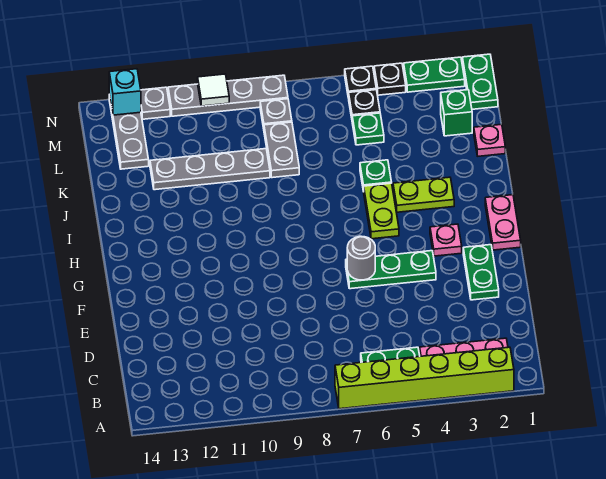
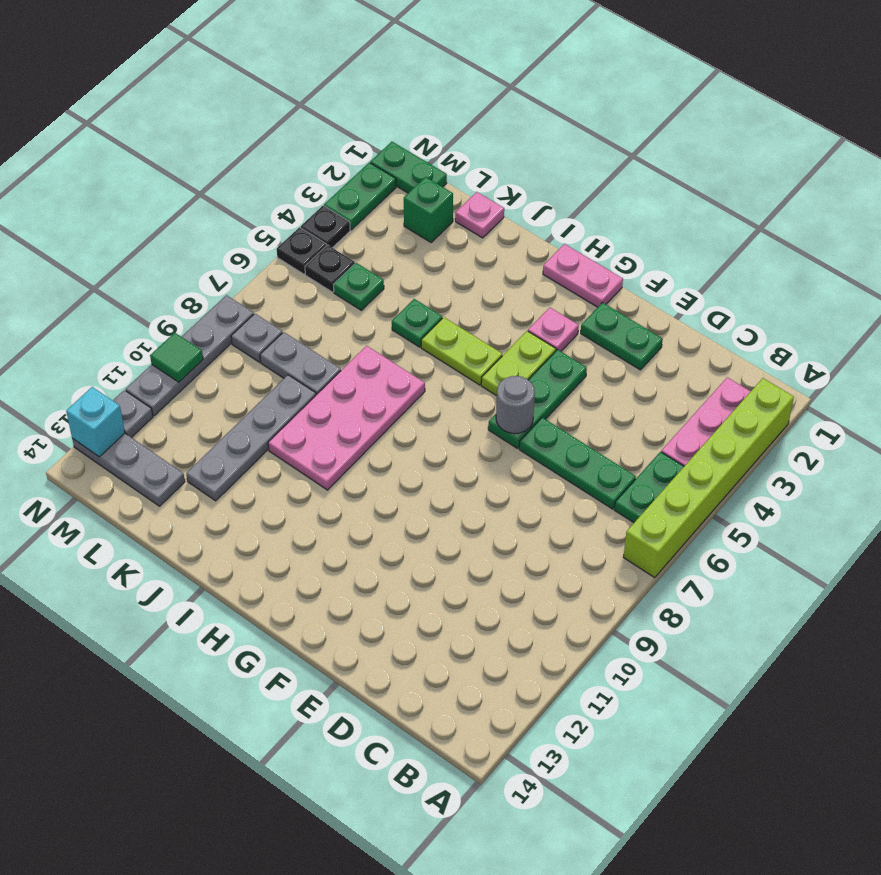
none -> green plate C6:E6 level 1
lime plate I3:I4 level 1 -> lime plate G4:G5 level 1
none -> pink plate I7:J10 level 1
white tile N10 level 2 -> green tile N10 level 2

